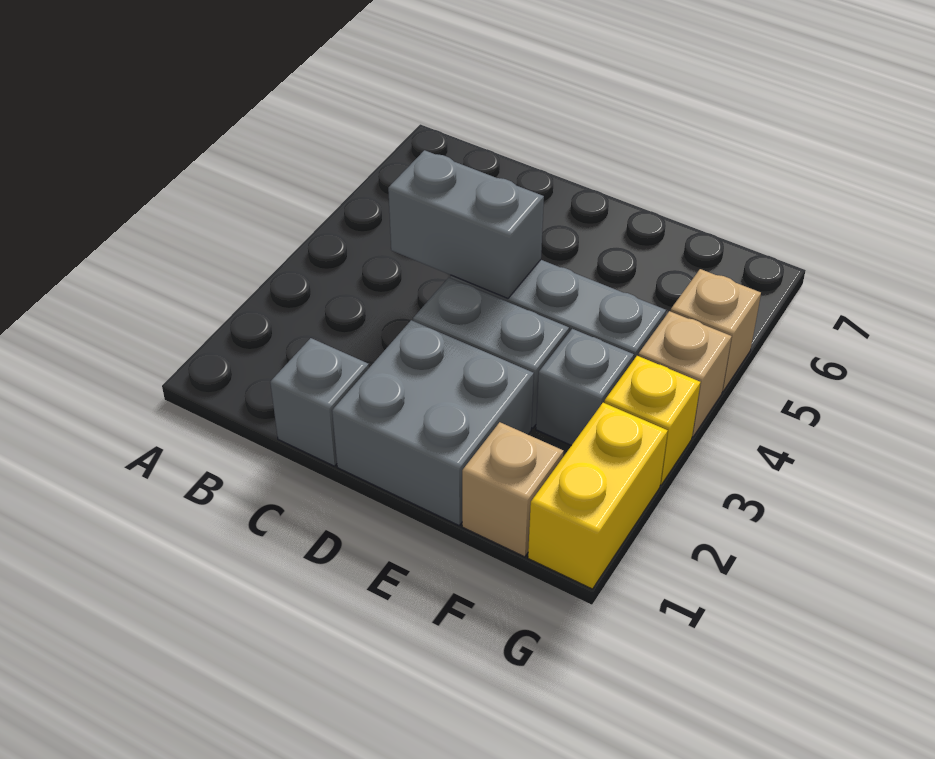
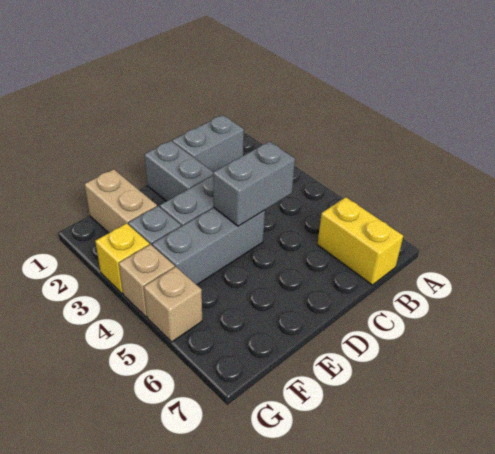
grey brick C1 level 1 -> grey brick B1:C1 level 1
grey brick D1:E2 level 1 -> grey brick D1:D2 level 1
tan brick F1 level 1 -> tan brick F1:F2 level 1
yellow brick G1:G2 level 1 -> yellow brick B6:B7 level 1

